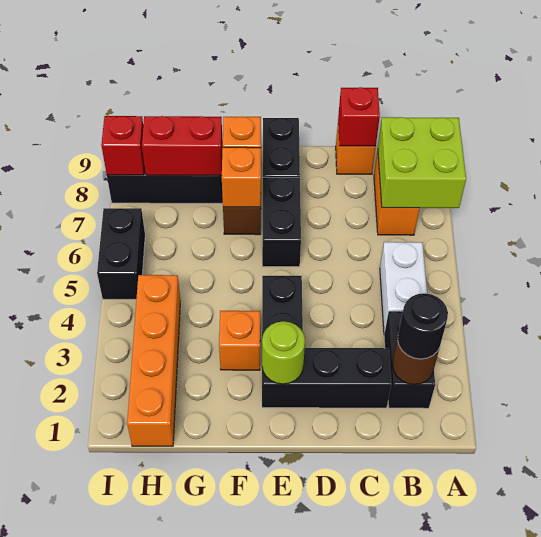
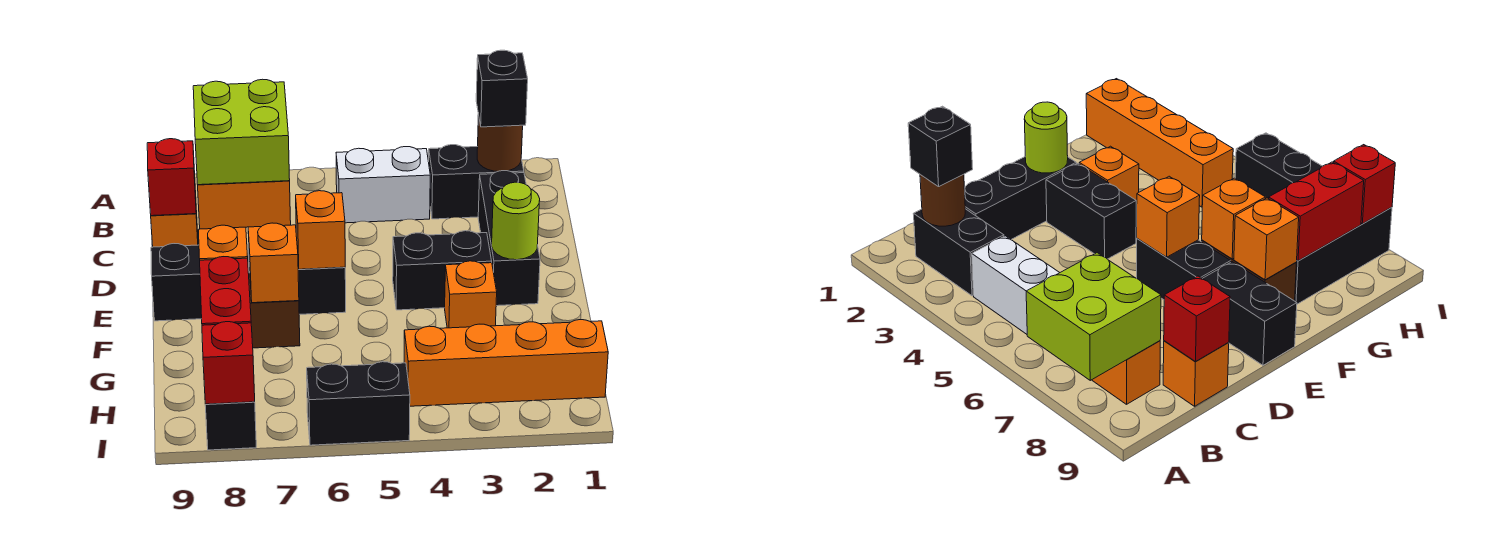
black round brick B2 level 3 -> black brick B2 level 3
none -> orange brick E6 level 2

